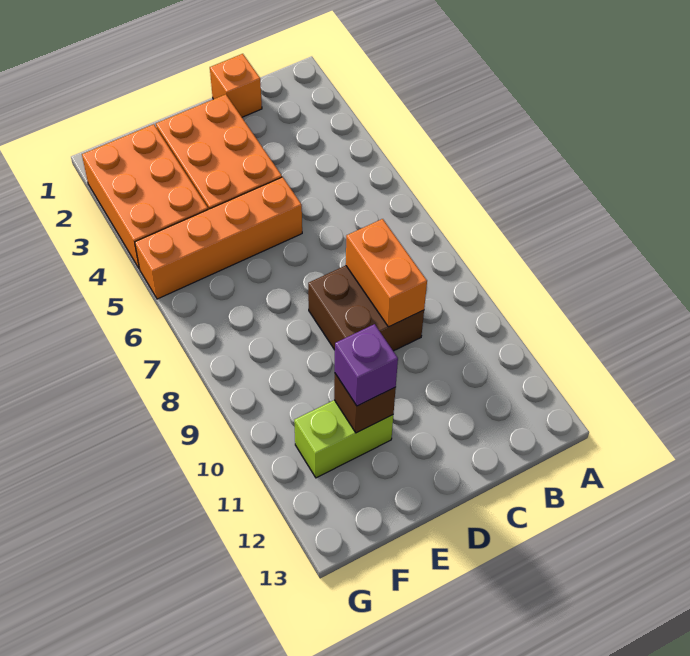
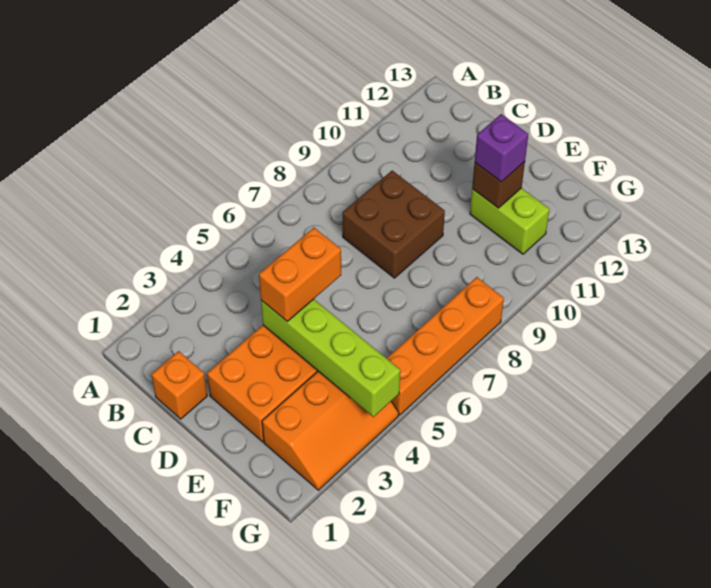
orange brick C8:C9 level 2 -> orange brick D4:D5 level 3
none -> lime brick D4:G4 level 2
orange brick D5:G5 level 1 -> orange brick G5:G8 level 1
orange brick F2:G4 level 1 -> orange slope F2:G4 level 1 top F

